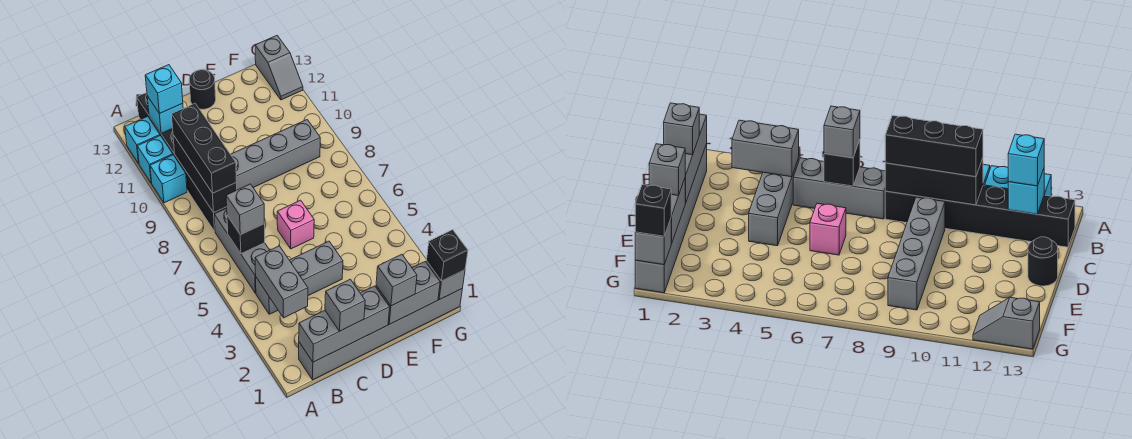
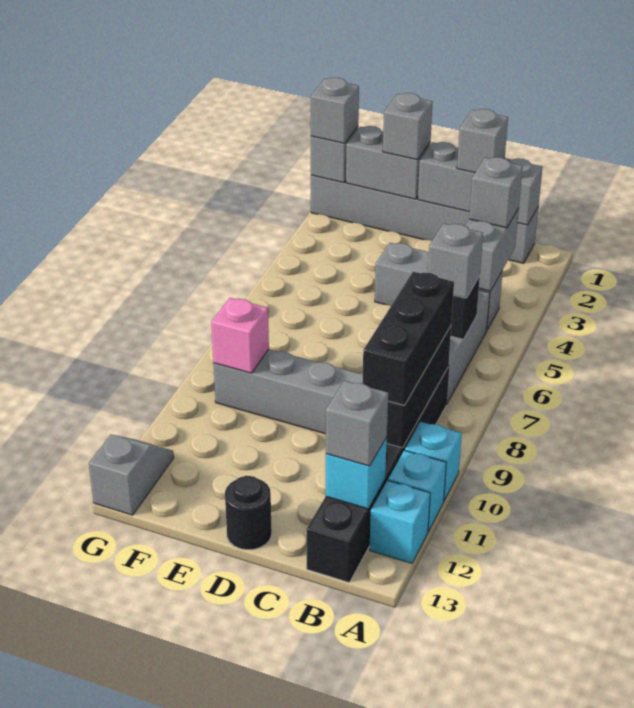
none -> grey brick B3 level 3
cyan brick B12 level 3 -> grey brick B12 level 3
pink brick D6 level 1 -> pink brick F9 level 2
black brick G1 level 3 -> grey brick G1 level 3

